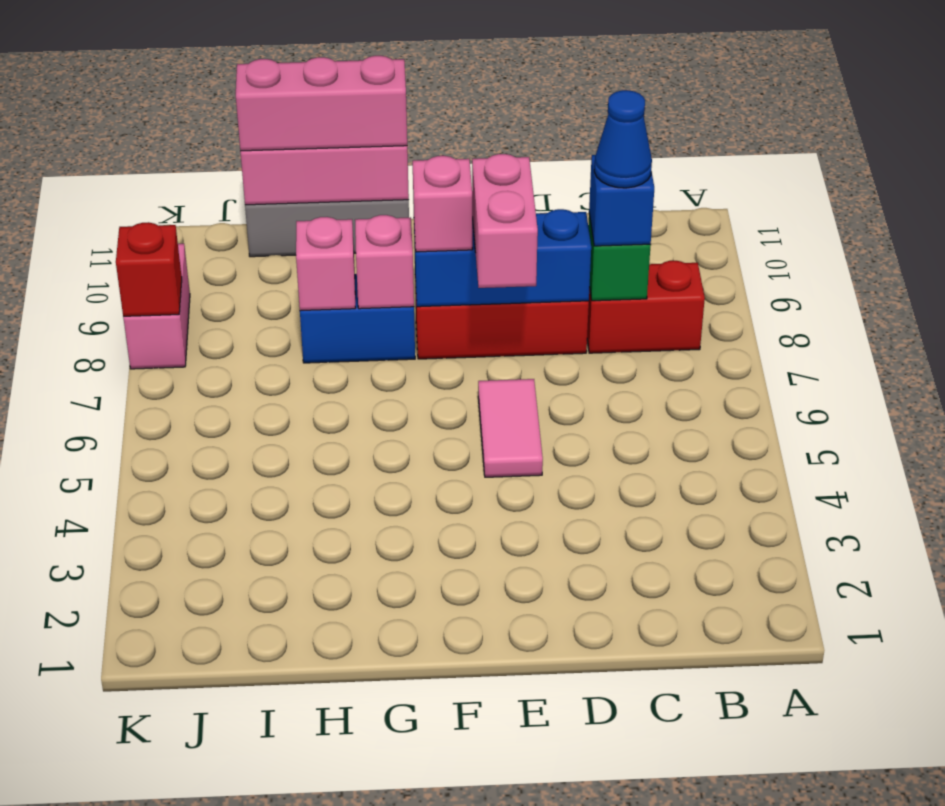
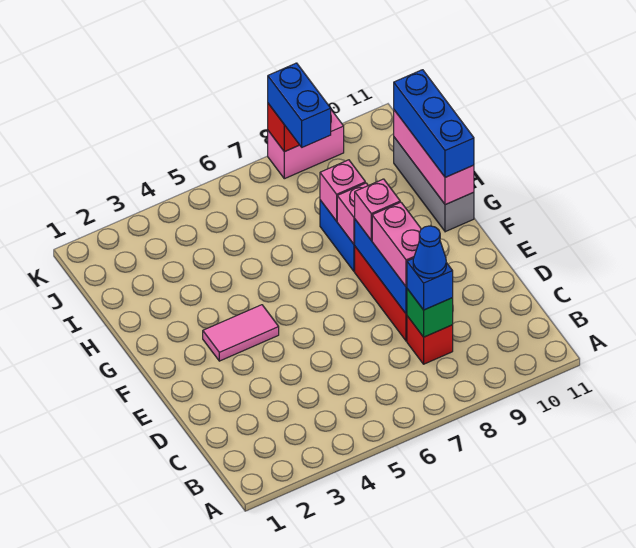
red brick B8:C8 level 1 -> red brick C8 level 1
pink tile E5:E6 level 1 -> pink tile F3:F4 level 1
pink brick E7:E8 level 3 -> pink brick D8:E8 level 3
pink brick G11:I11 level 3 -> blue brick G11:I11 level 3
none -> blue brick J8:K8 level 3

